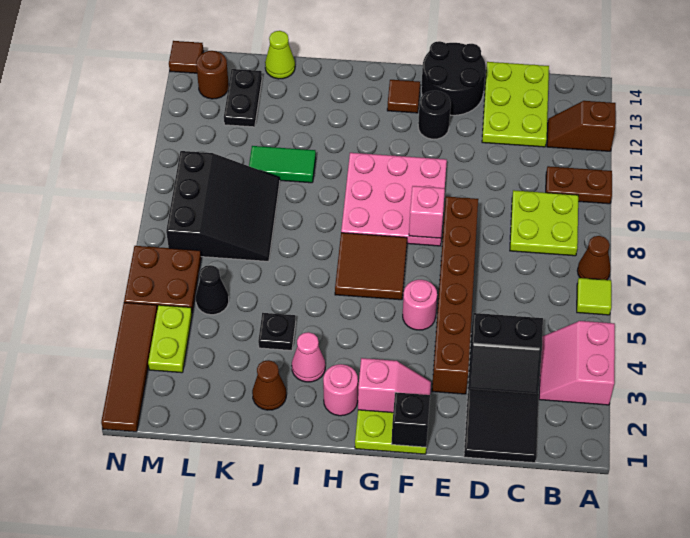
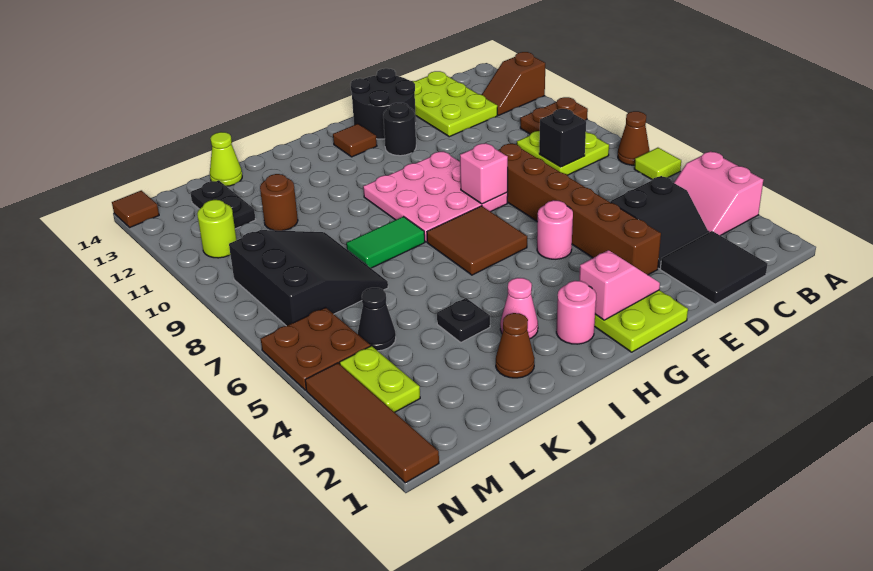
black brick F1 level 2 -> black brick C8 level 2
green tile J10:K10 level 1 -> green tile I8:J8 level 1
none -> lime round brick M11 level 1
brown round brick M13 level 1 -> brown round brick K11 level 1

